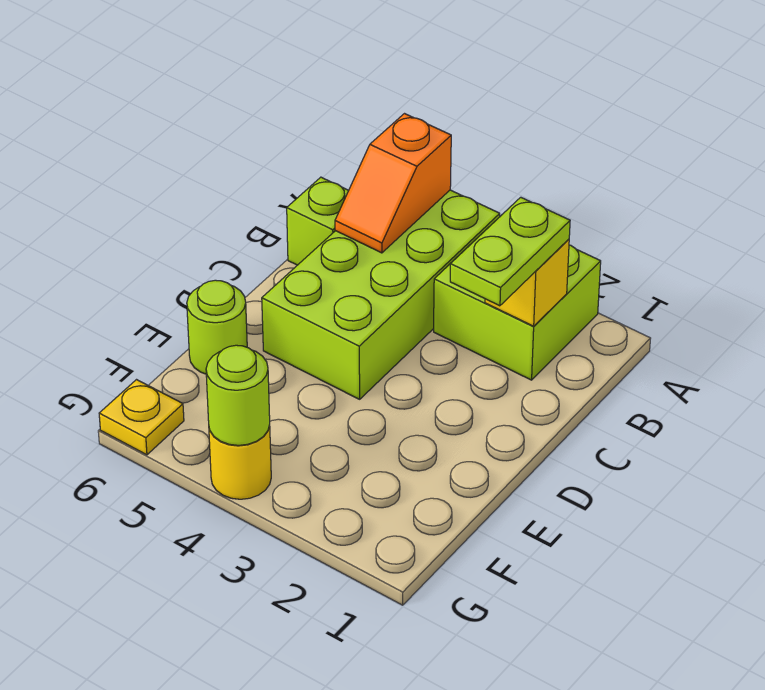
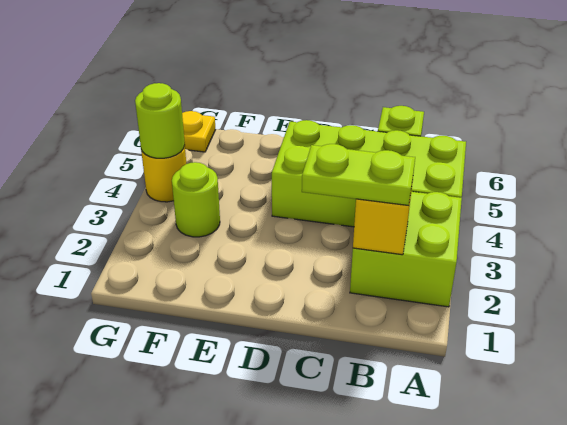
orange slope A5:B5 level 2 top A -> none
lime round brick E6 level 1 -> lime round brick F3 level 1

